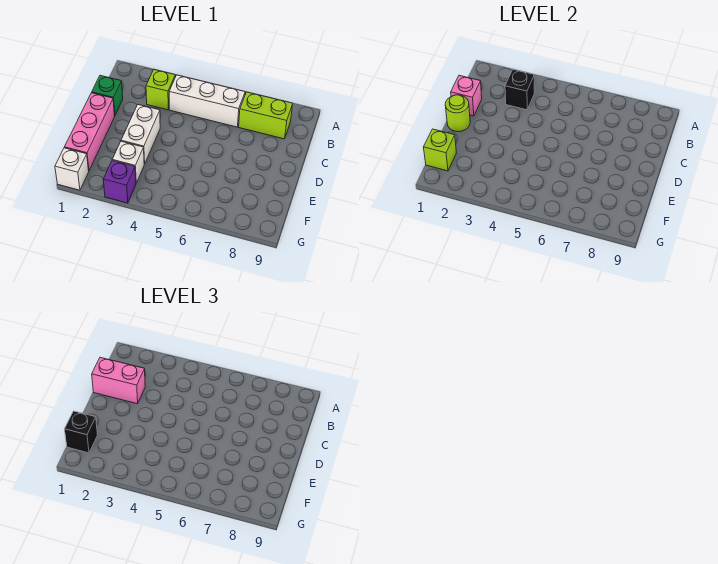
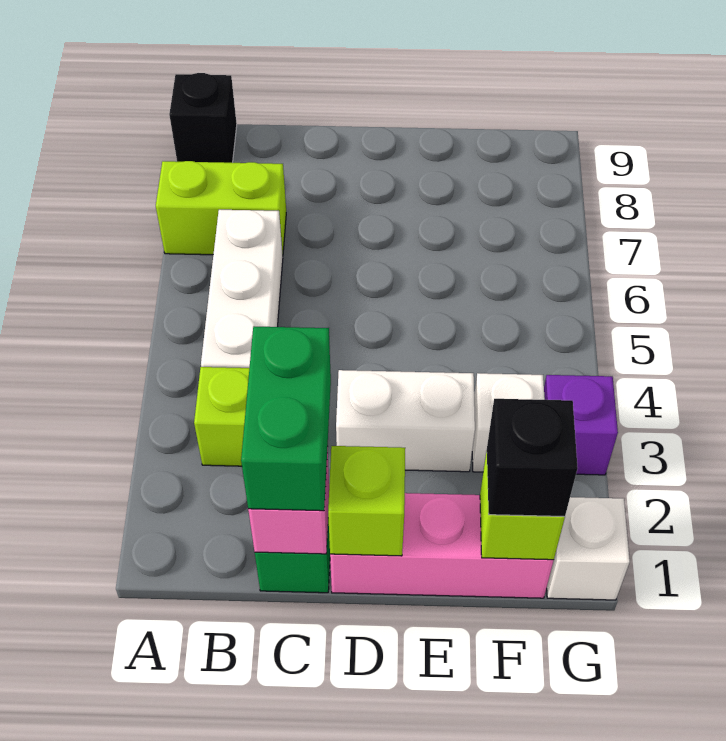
black brick B3 level 2 -> black brick A9 level 1
lime brick B7:B8 level 1 -> lime brick A7:B7 level 1
pink brick C1:C2 level 3 -> green brick C1:C2 level 3
lime round brick D1 level 2 -> lime brick D1 level 2

